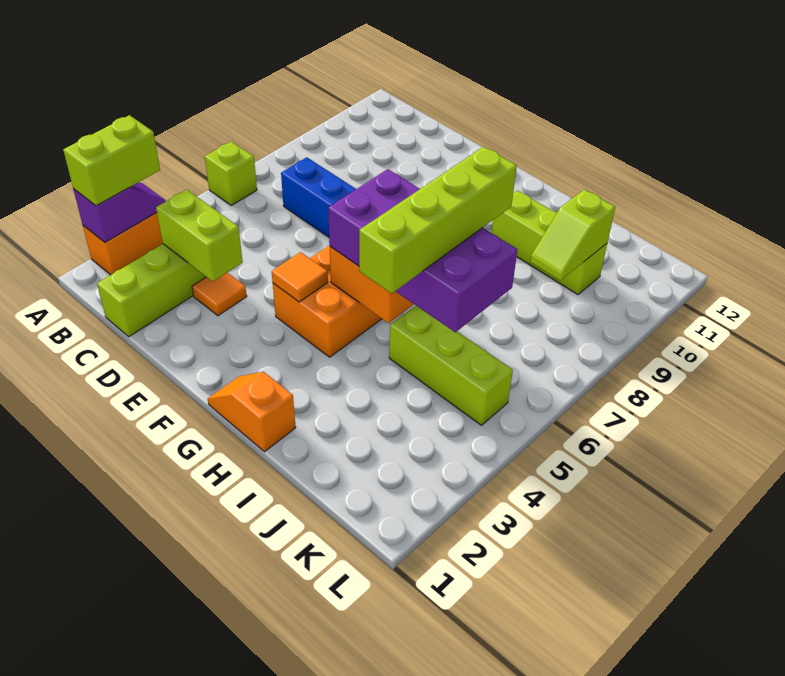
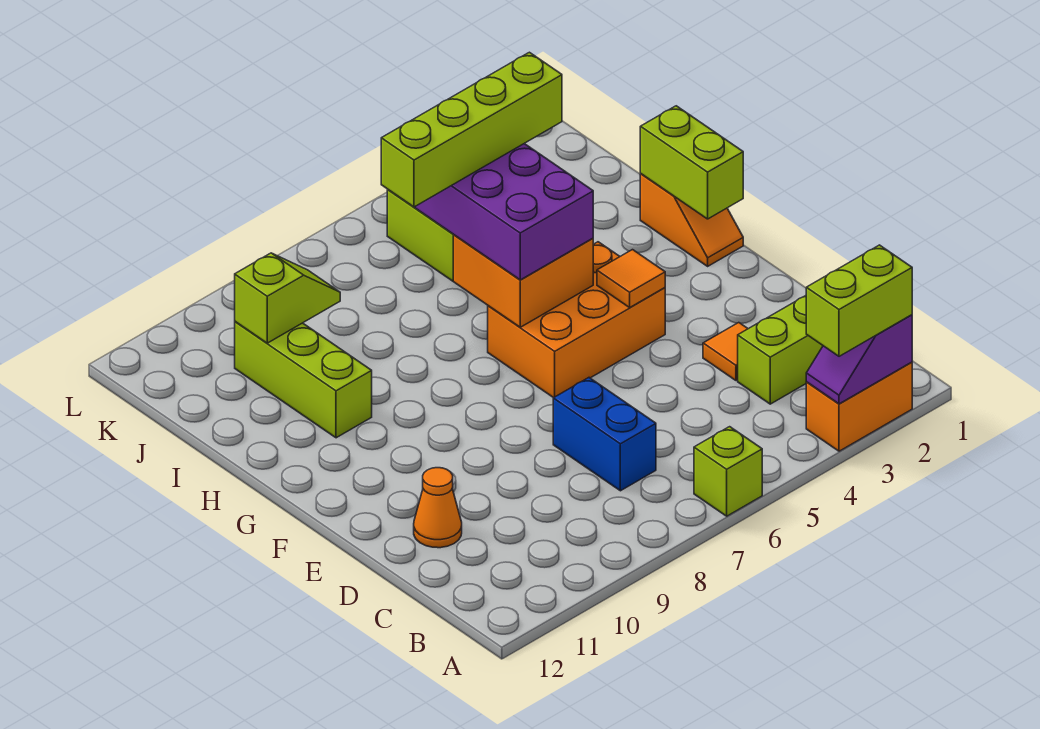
lime brick C3:D3 level 2 -> lime brick G1:H1 level 2
none -> orange cone D11 level 1

